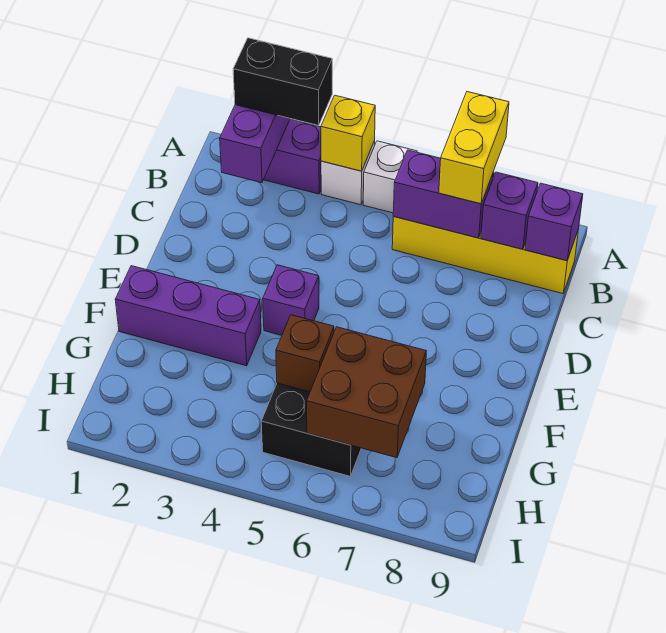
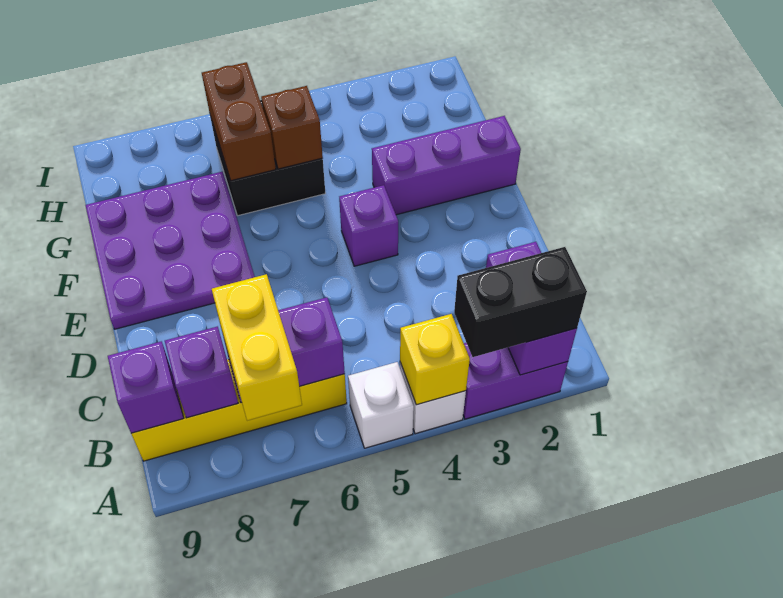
none -> purple plate E7:G9 level 1
brown brick G6:H7 level 2 -> brown brick G6:H6 level 2

